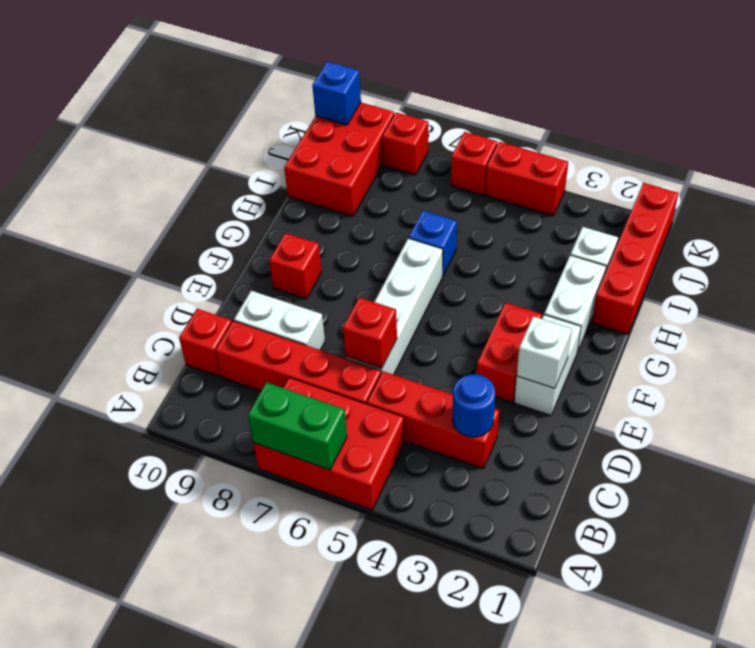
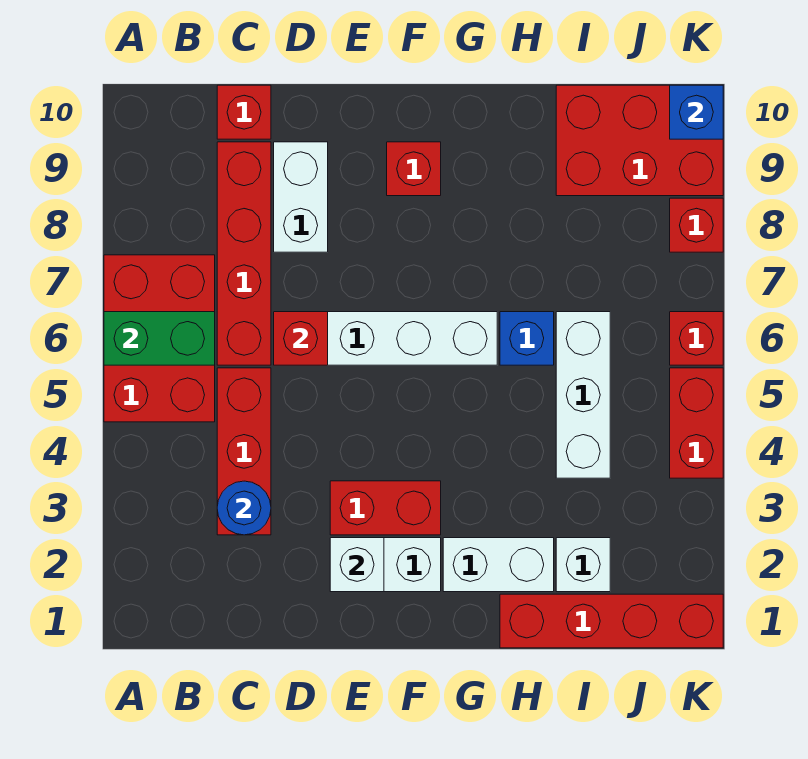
green brick A6:A7 level 2 -> green brick A6:B6 level 2
none -> white brick I4:I6 level 1

